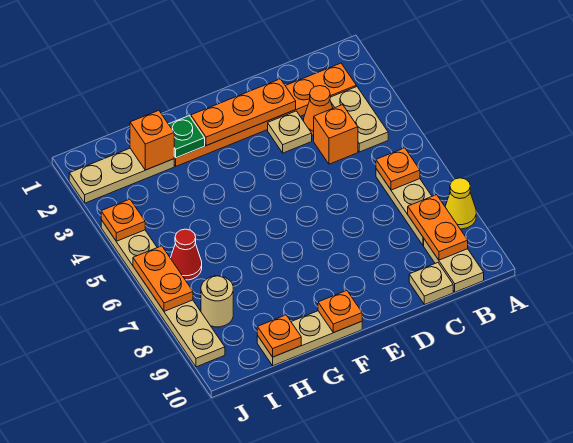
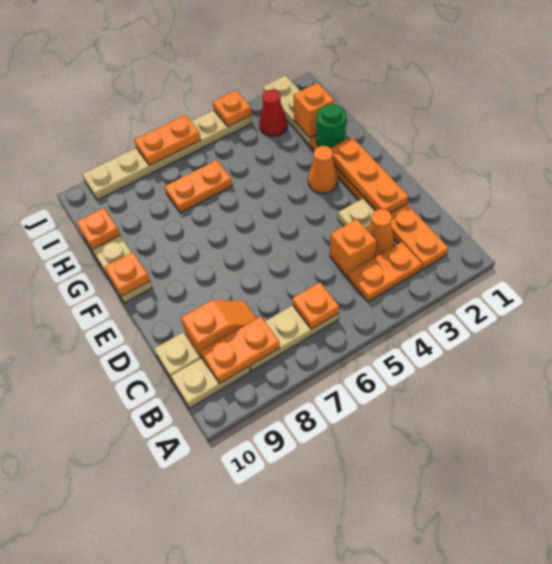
yellow cone A8 level 1 -> none
tan plate B3:B4 level 1 -> orange plate B3:B4 level 1
none -> orange slope C8:C9 level 1 top 9
none -> orange cone F3 level 1
green plate G2 level 2 -> green round brick G2 level 2
none -> orange plate H6:H7 level 1
red cone I6 level 1 -> red cone I3 level 1
tan round brick I8 level 1 -> none

